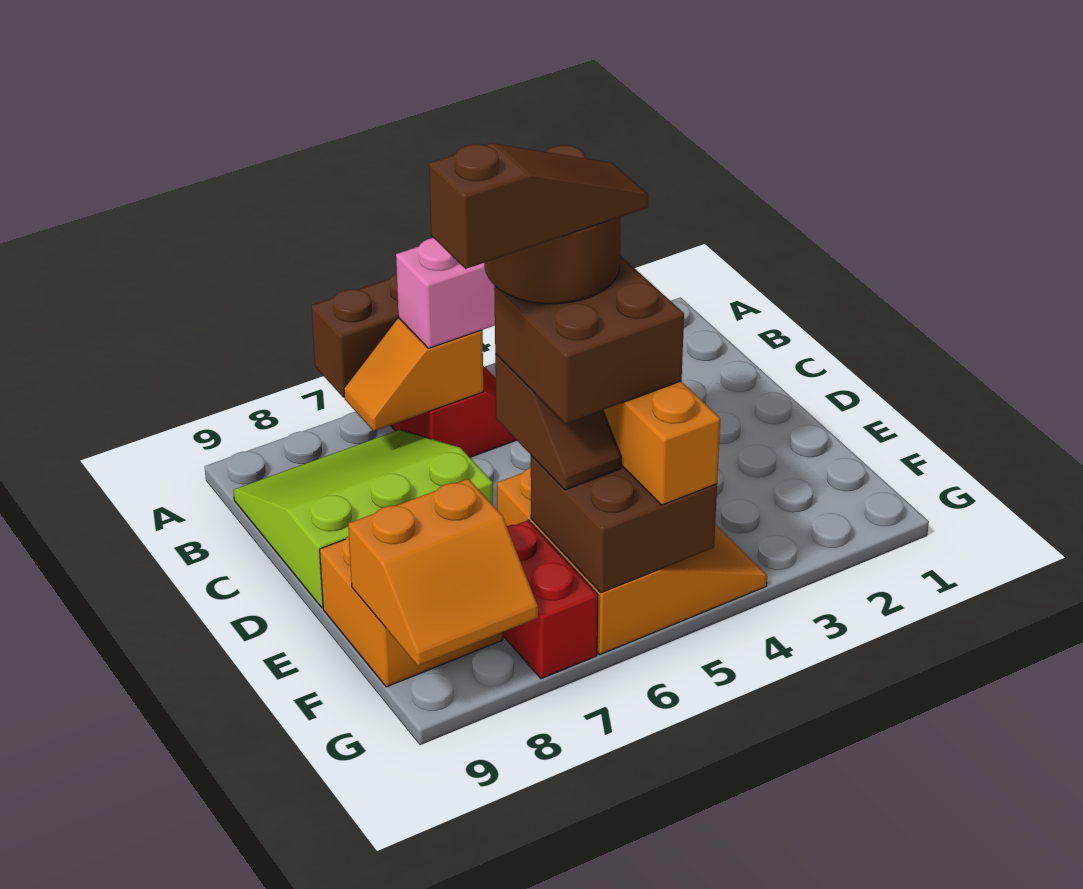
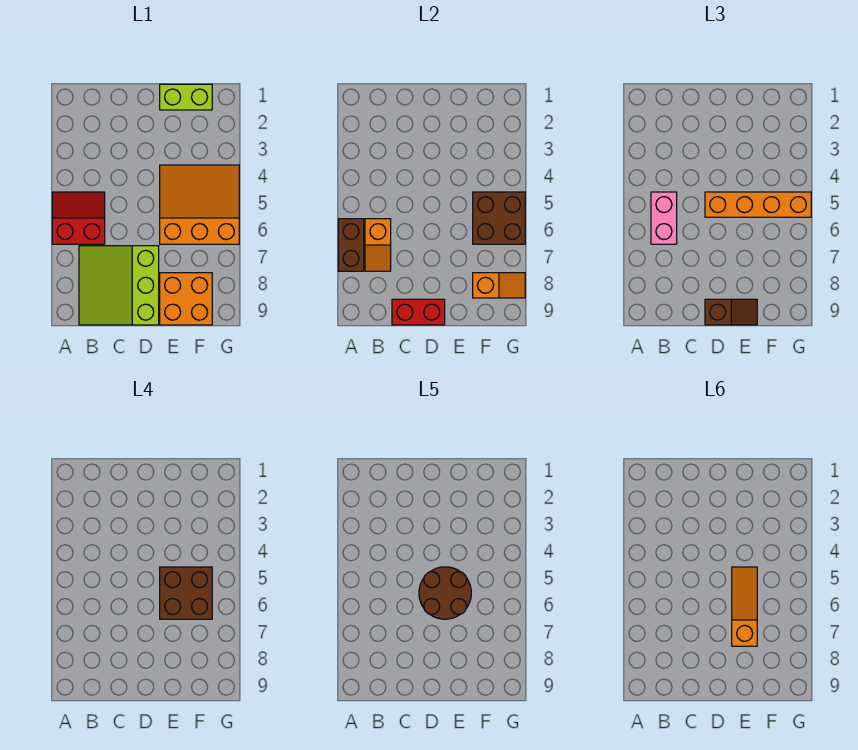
none -> lime brick E1:F1 level 1
brown slope E5:E7 level 6 top 7 -> orange slope E5:E7 level 6 top 7
brown slope E6:F6 level 3 top E -> brown slope D9:E9 level 3 top D
red brick F7:G7 level 1 -> red brick C9:D9 level 2
orange slope F8:G9 level 2 top F -> orange slope F8:G8 level 2 top F

